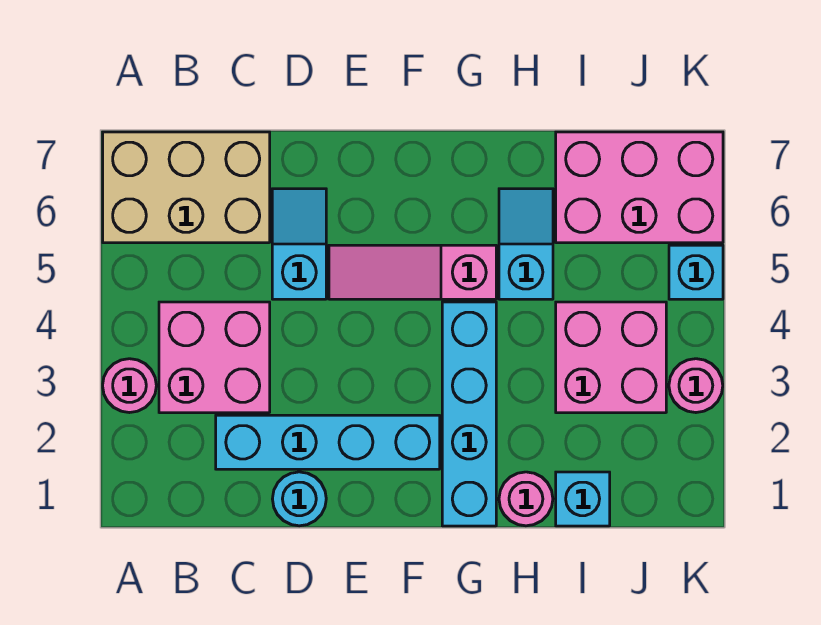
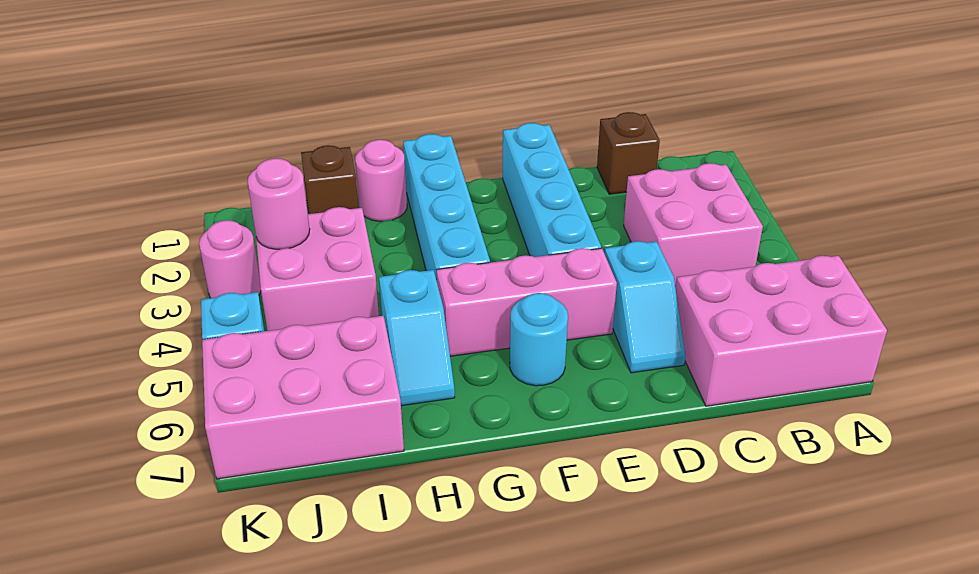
pink round brick A3 level 1 -> pink round brick J3 level 2
tan brick A6:C7 level 1 -> pink brick A6:C7 level 1
none -> brown brick C1 level 1
cyan brick C2:F2 level 1 -> cyan brick E1:E4 level 1
cyan round brick D1 level 1 -> cyan round brick F6 level 1
pink slope E5:G5 level 1 top G -> pink brick E5:G5 level 1
cyan brick I1 level 1 -> brown brick I1 level 1

